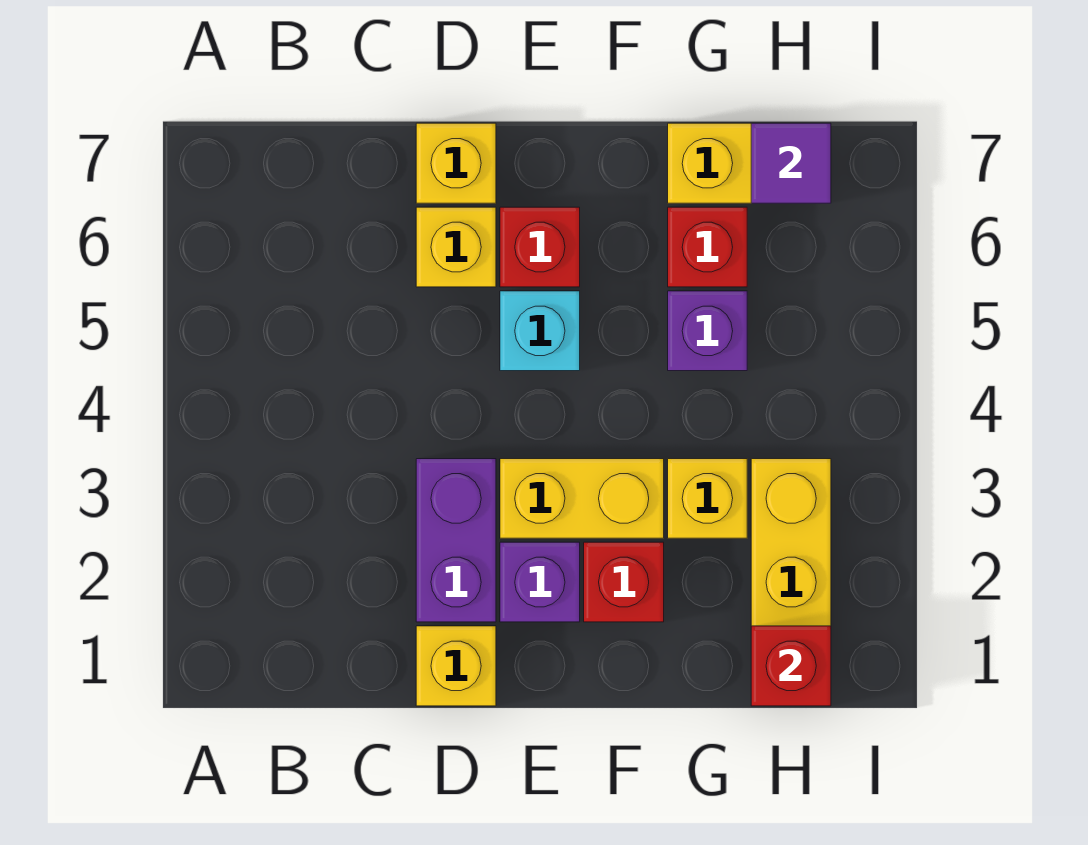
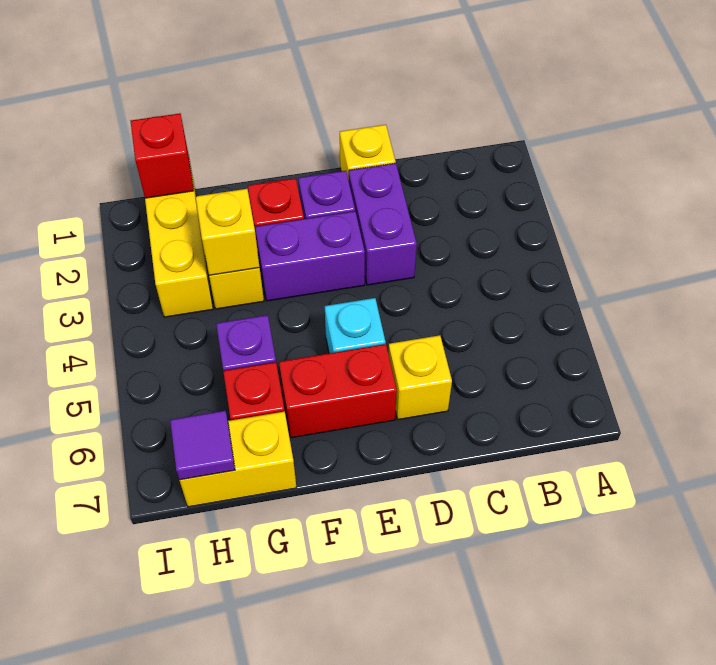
yellow brick D7 level 1 -> yellow brick G3 level 2
yellow brick E3:F3 level 1 -> purple brick E3:F3 level 1
red brick E6 level 1 -> red brick E6:F6 level 1

